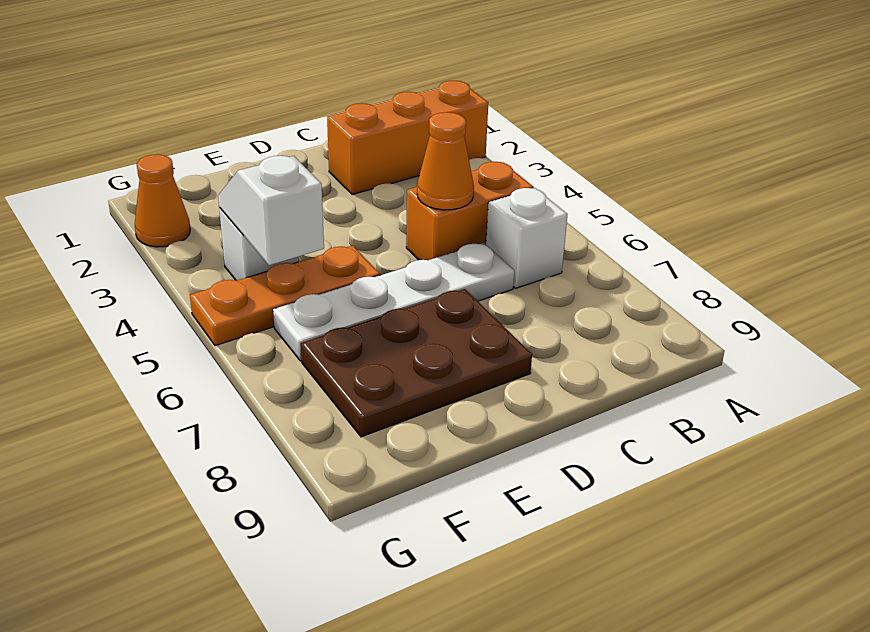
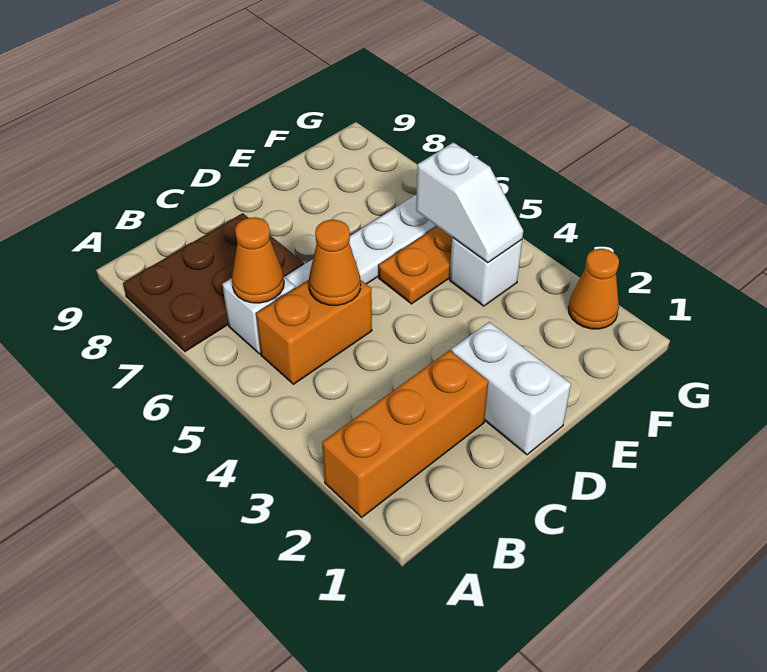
none -> orange cone B6 level 2
none -> white brick D1:D2 level 1
brown plate D7:F8 level 1 -> brown plate A7:C8 level 1

